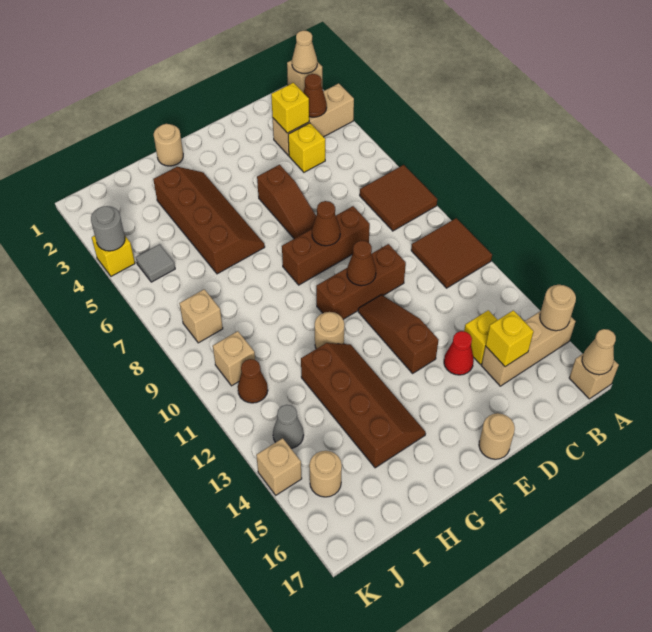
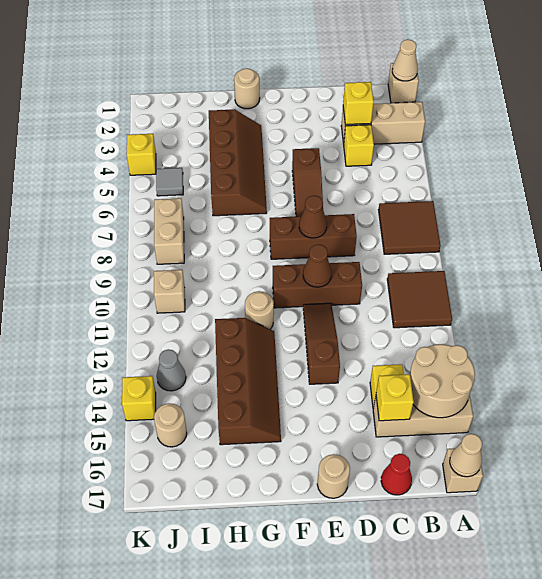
tan round brick A15 level 2 -> tan round brick A14:B15 level 2
brown cone B3 level 2 -> none
red cone D14 level 1 -> red cone C17 level 1
tan brick J8 level 1 -> tan brick J7:J8 level 1
brown cone J11 level 1 -> none
grey round brick K4 level 2 -> none
tan brick K14 level 1 -> yellow brick K14 level 1

